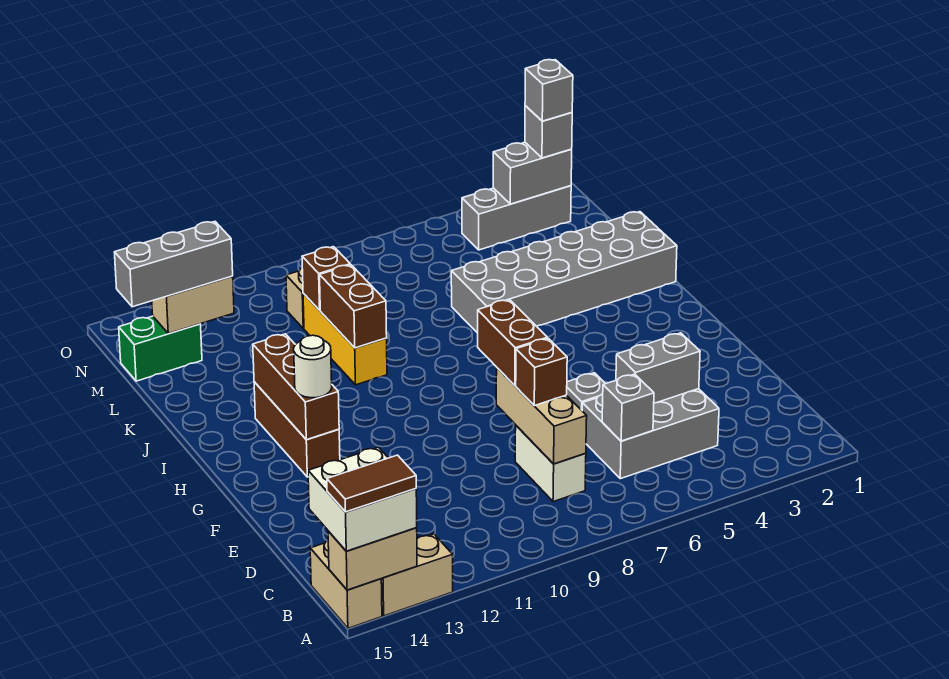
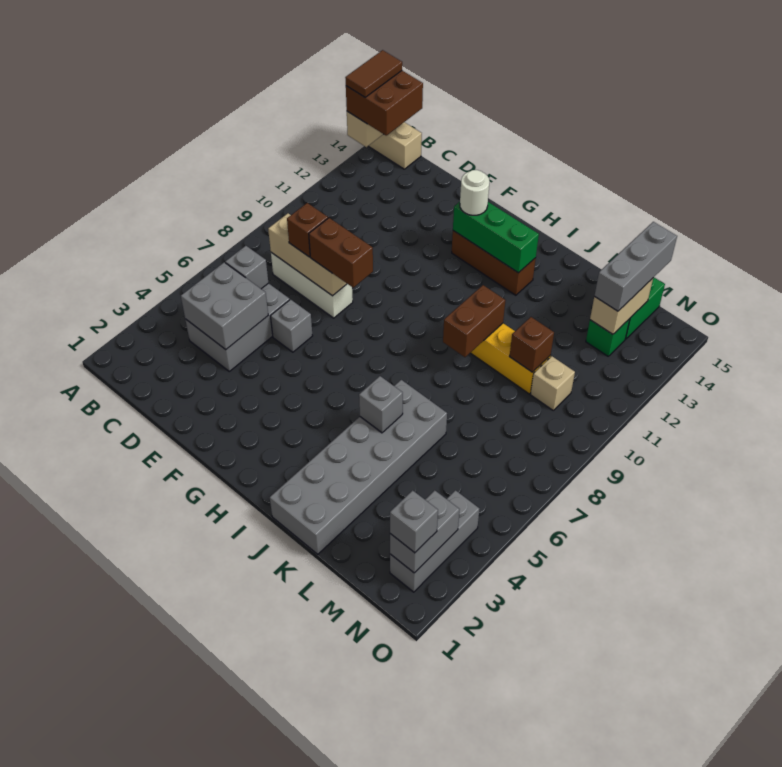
tan brick A13:A14 level 1 -> none
white brick A14:B15 level 3 -> brown brick A14:B15 level 3
white brick C8:D8 level 1 -> white brick C8:E8 level 1
grey brick D4:D5 level 2 -> grey brick C4:D5 level 2
brown brick G13:I13 level 2 -> green brick G13:I13 level 2
brown brick J10:K10 level 2 -> brown brick J9:J10 level 2
none -> green brick M13 level 1
grey brick N2 level 4 -> grey brick J5 level 2

